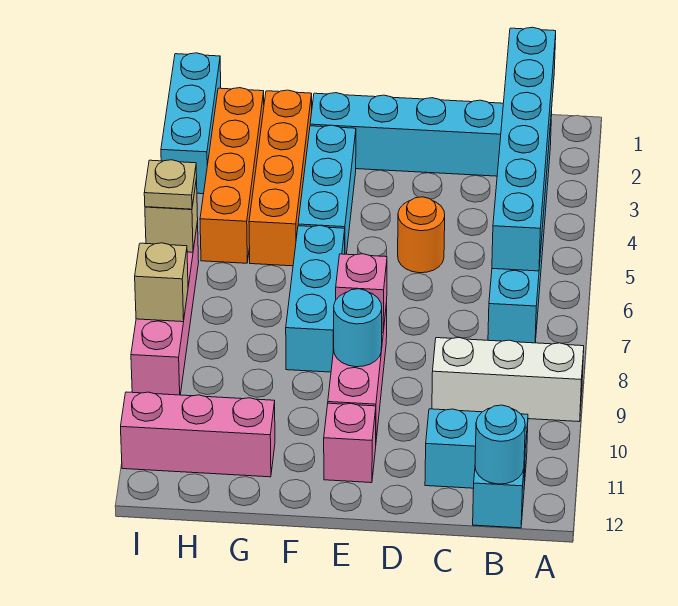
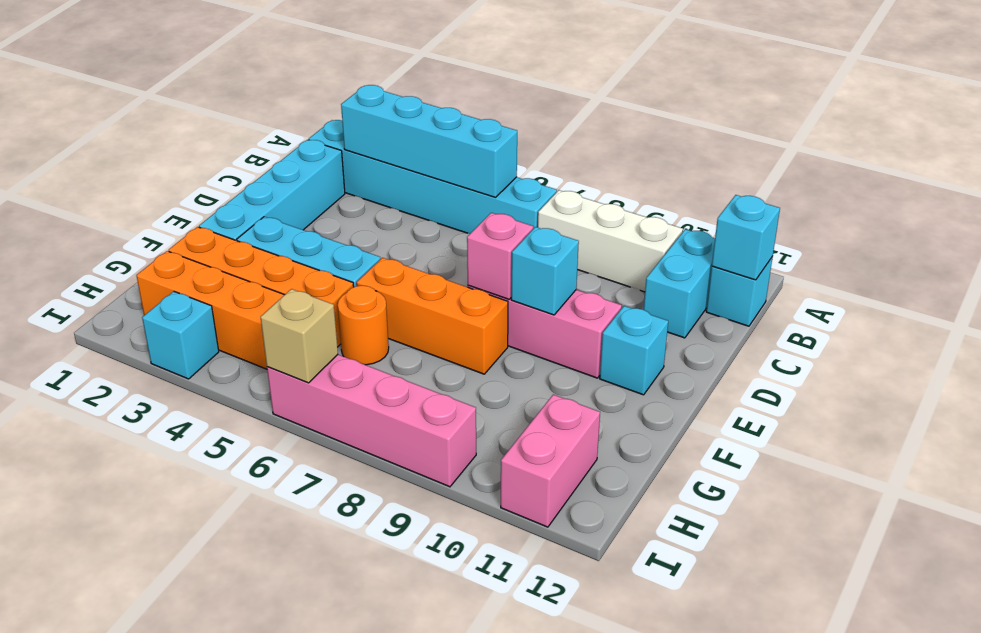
white brick A9:C9 level 1 -> white brick B8:B10 level 1
cyan brick B1:B6 level 2 -> cyan brick B3:B6 level 2
cyan round brick B12 level 2 -> cyan brick B12 level 2
orange round brick D5 level 1 -> orange round brick G6 level 1
cyan round brick E9 level 2 -> cyan brick E9 level 2
pink brick E11 level 1 -> cyan brick E11 level 1
cyan brick F6:F8 level 1 -> orange brick F6:F8 level 1
pink brick G11:I11 level 1 -> pink brick H11:I11 level 1
cyan brick I1:I3 level 1 -> cyan brick I3 level 1
tan plate I6 level 3 -> none
tan brick I8 level 2 -> none

